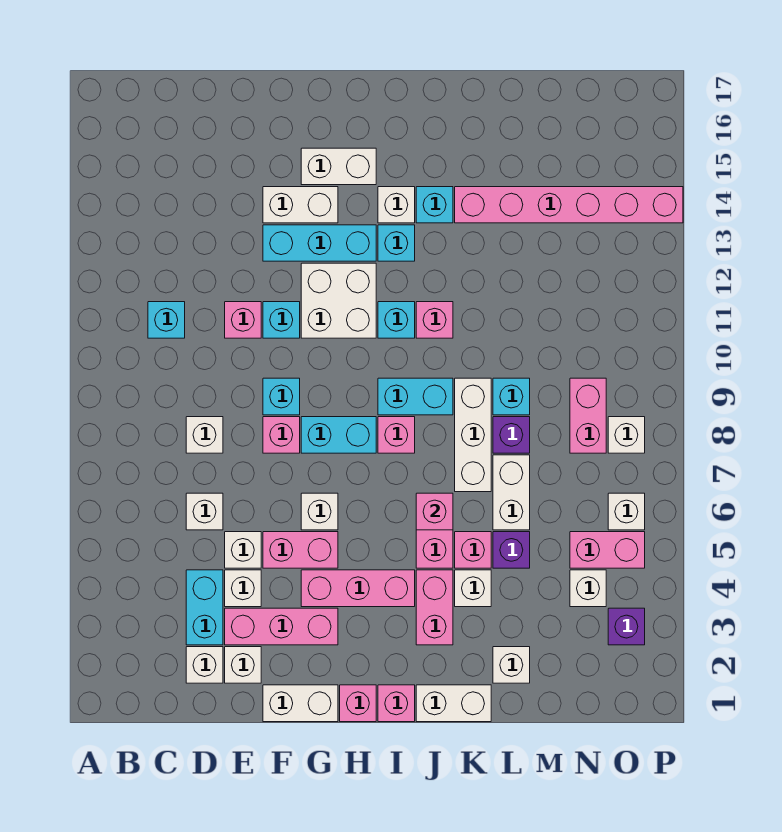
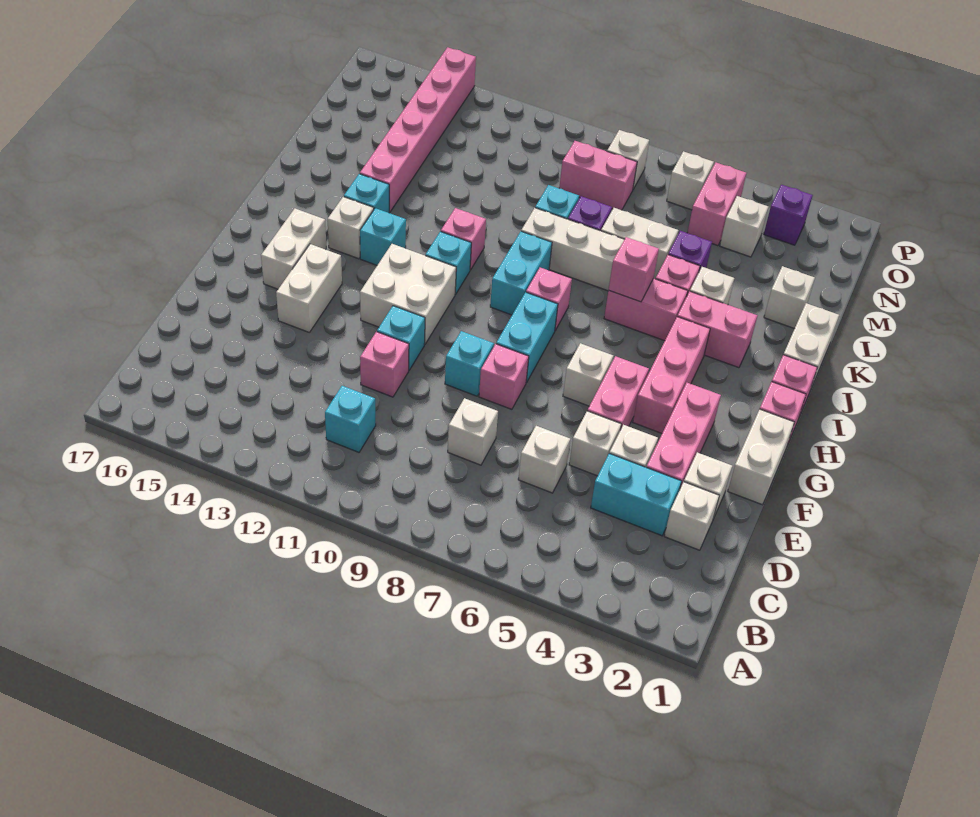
cyan brick F13:H13 level 1 -> none

